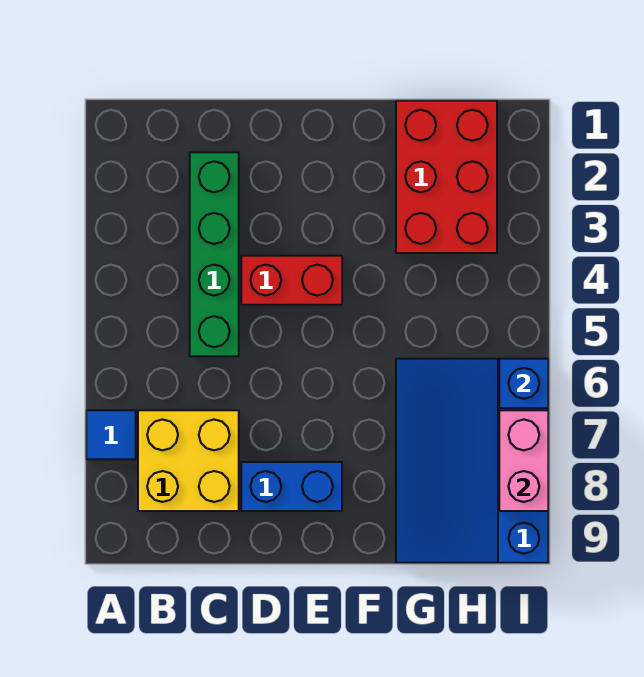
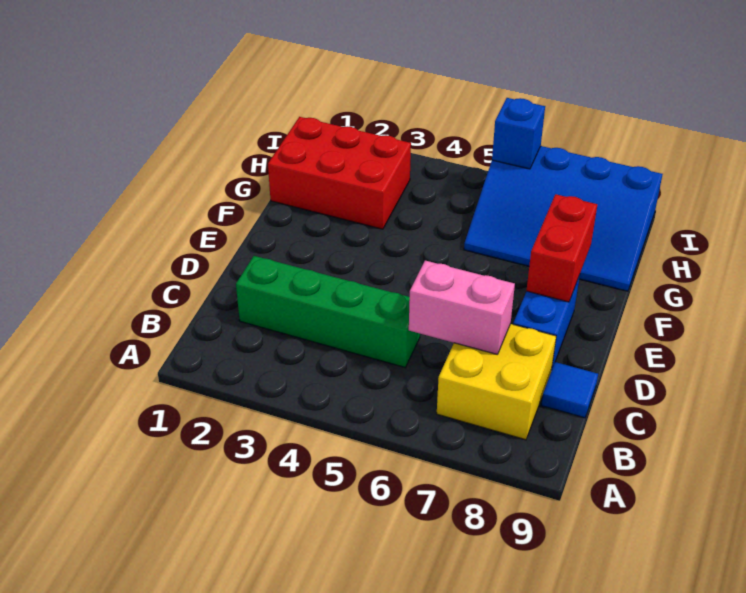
blue tile A7 level 1 -> blue tile C9 level 1
red brick D4:E4 level 1 -> red brick E8:F8 level 2
pink brick I7:I8 level 2 -> pink brick C6:C7 level 2

